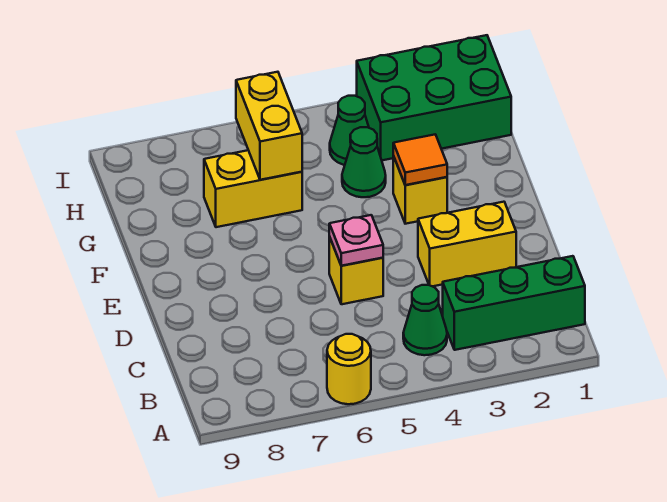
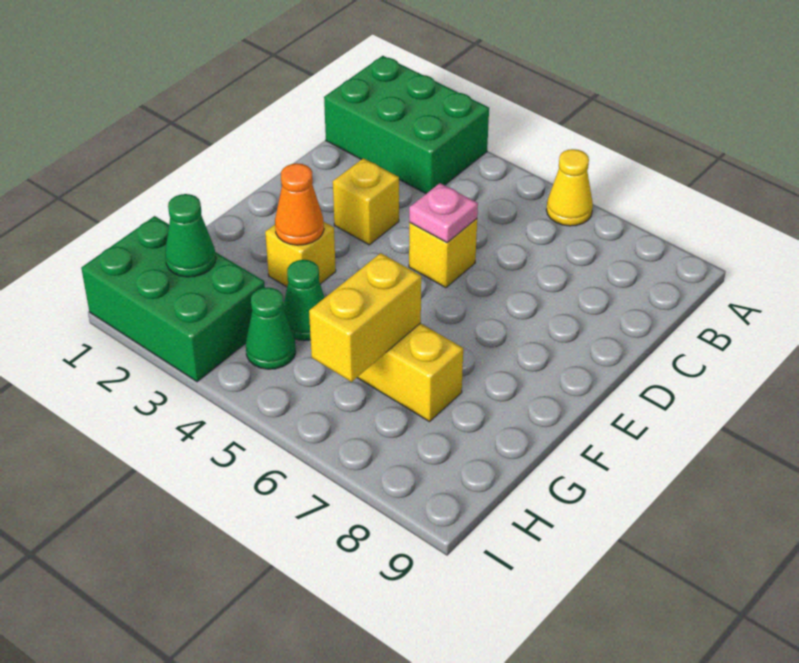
yellow round brick A6 level 1 -> yellow cone A6 level 1
green brick B1:B3 level 1 -> green brick A1:B3 level 1
green cone B4 level 1 -> green cone H2 level 2
yellow brick D2:D3 level 1 -> yellow brick D3 level 1
orange tile F3 level 2 -> orange cone F3 level 2

